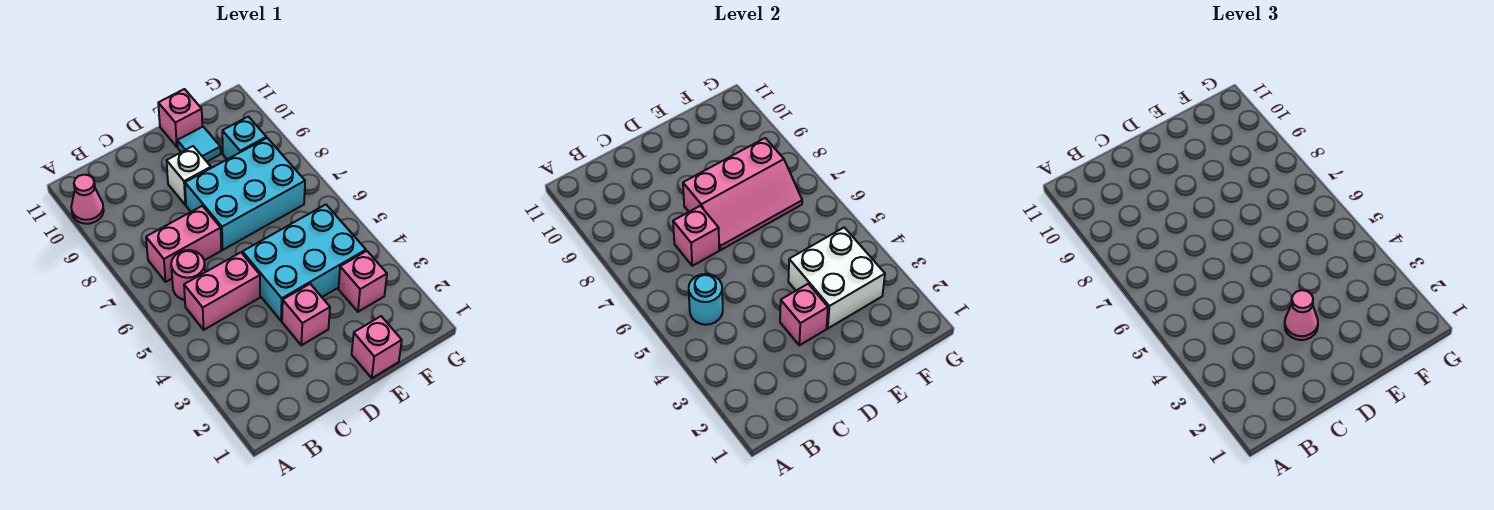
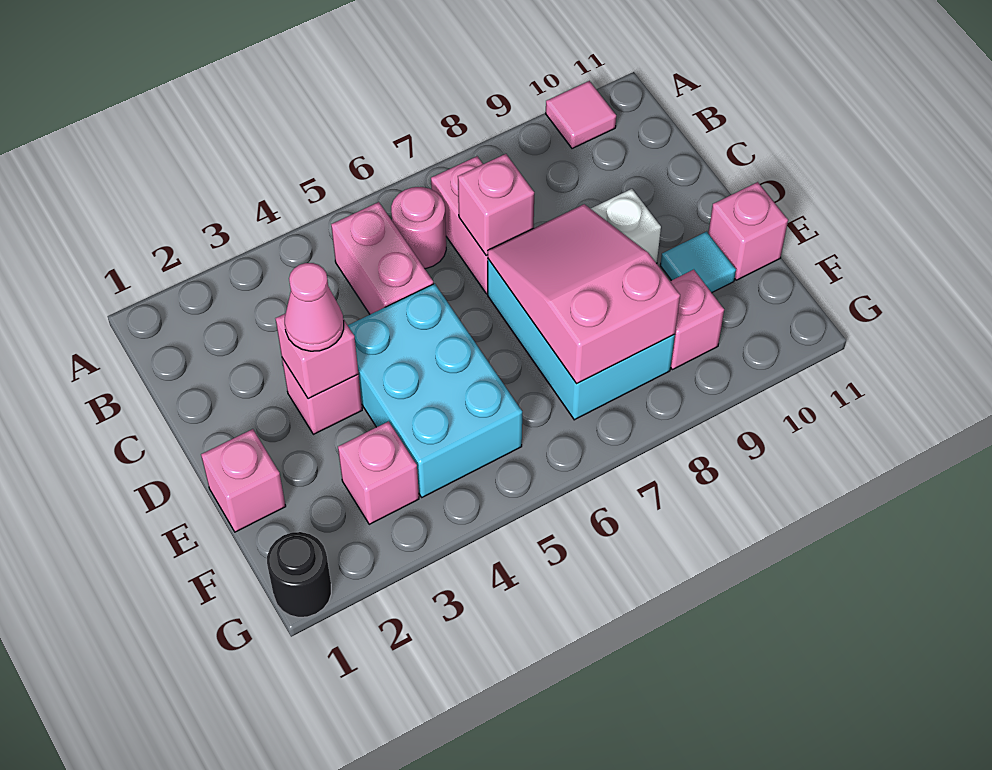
pink cone A10 level 1 -> pink tile A10 level 1
cyan round brick B5 level 2 -> none
pink slope D7:F8 level 2 top 8 -> pink slope D7:F8 level 2 top F
white brick E3:F4 level 2 -> none
cyan brick F9 level 1 -> pink brick F9 level 1
none -> black round brick G1 level 1

